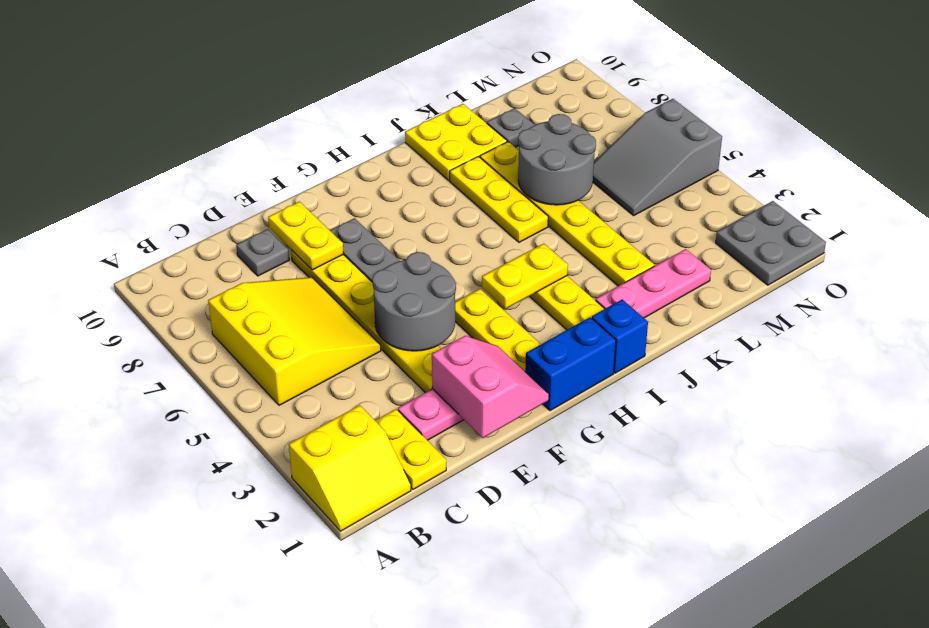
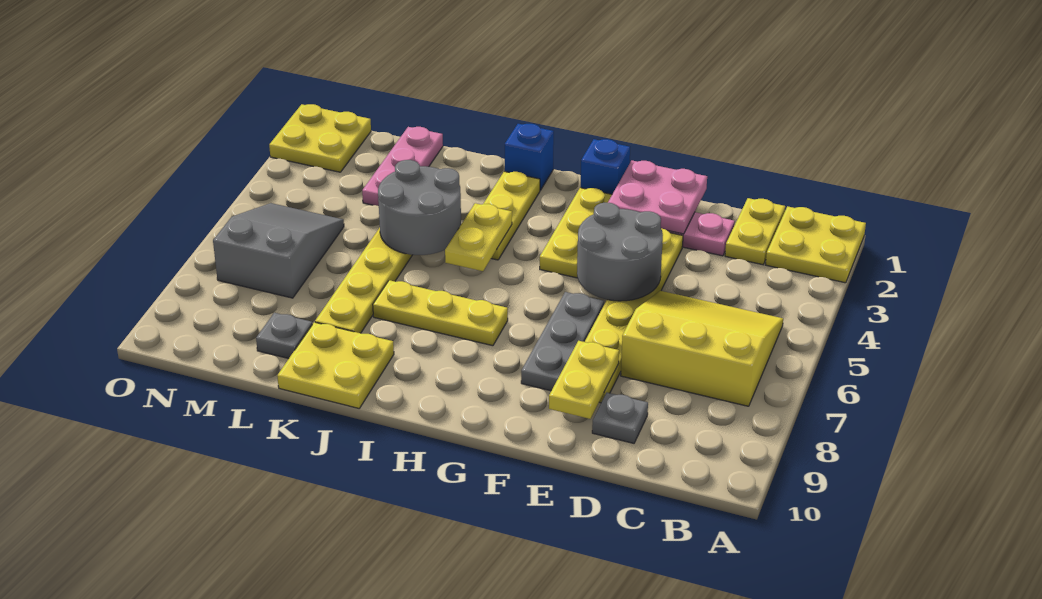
yellow slope A1:B2 level 1 top 2 -> yellow plate A1:B2 level 1
yellow slope B5:D7 level 1 top B -> yellow slope B5:D7 level 1 top 7
pink slope E1:F2 level 2 top E -> pink plate E1:F2 level 2
blue brick G1:H1 level 1 -> blue brick G1 level 1
yellow plate H4:I4 level 2 -> yellow plate I4:I5 level 2
pink plate J2:L2 level 1 -> pink plate L1:L3 level 1
yellow plate J6:J8 level 1 -> yellow plate H7:J7 level 1
grey round brick K6:L7 level 2 -> grey round brick J4:K5 level 2
grey slope M5:O6 level 1 top O -> grey slope M5:N7 level 1 top 7
grey plate N1:O2 level 1 -> yellow plate N1:O2 level 1

